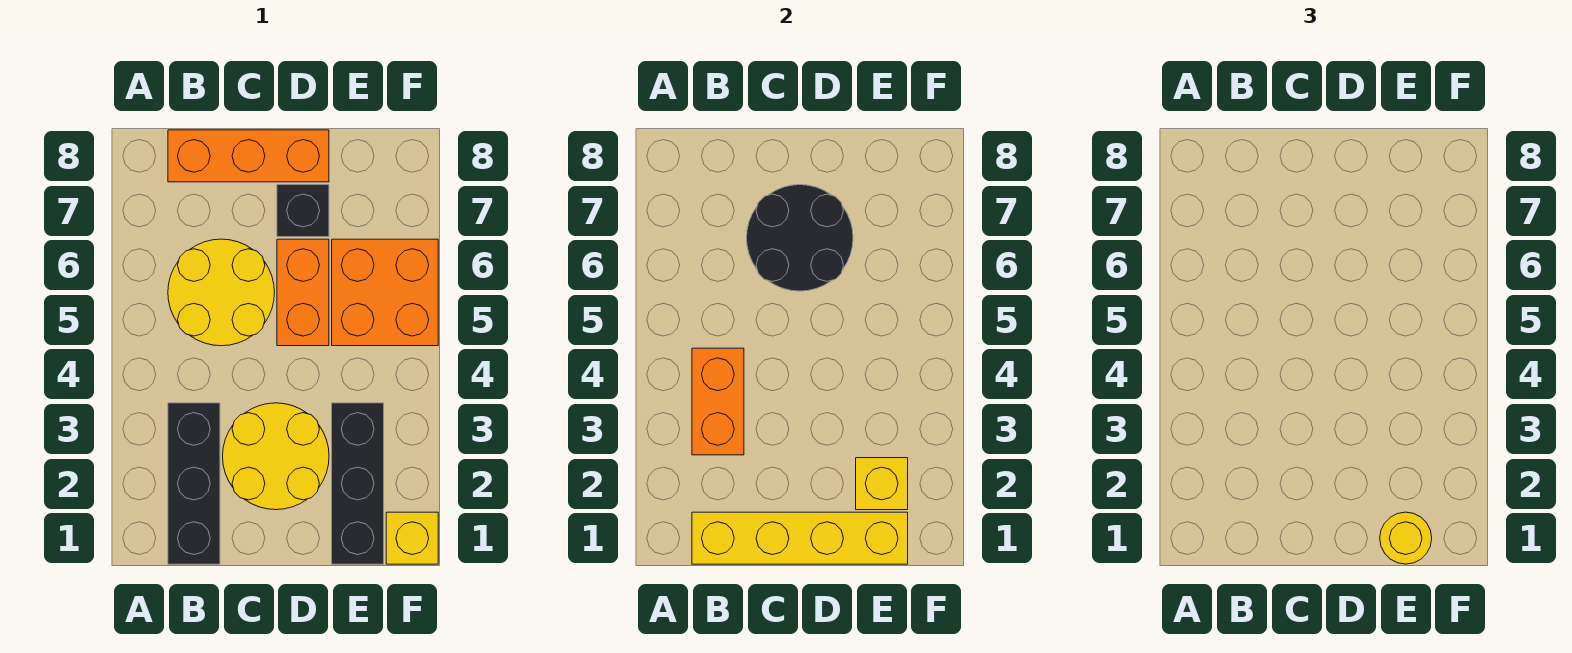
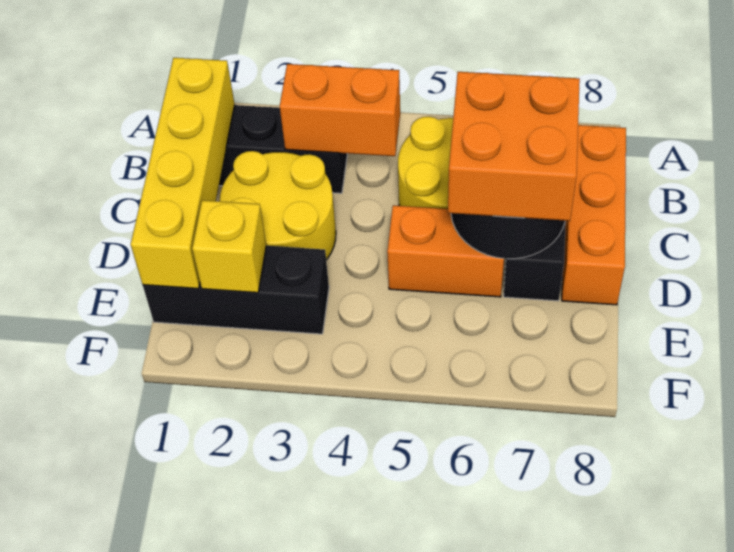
yellow round brick E1 level 3 -> none
orange brick E5:F6 level 1 -> orange brick C6:D7 level 3
yellow brick F1 level 1 -> none

